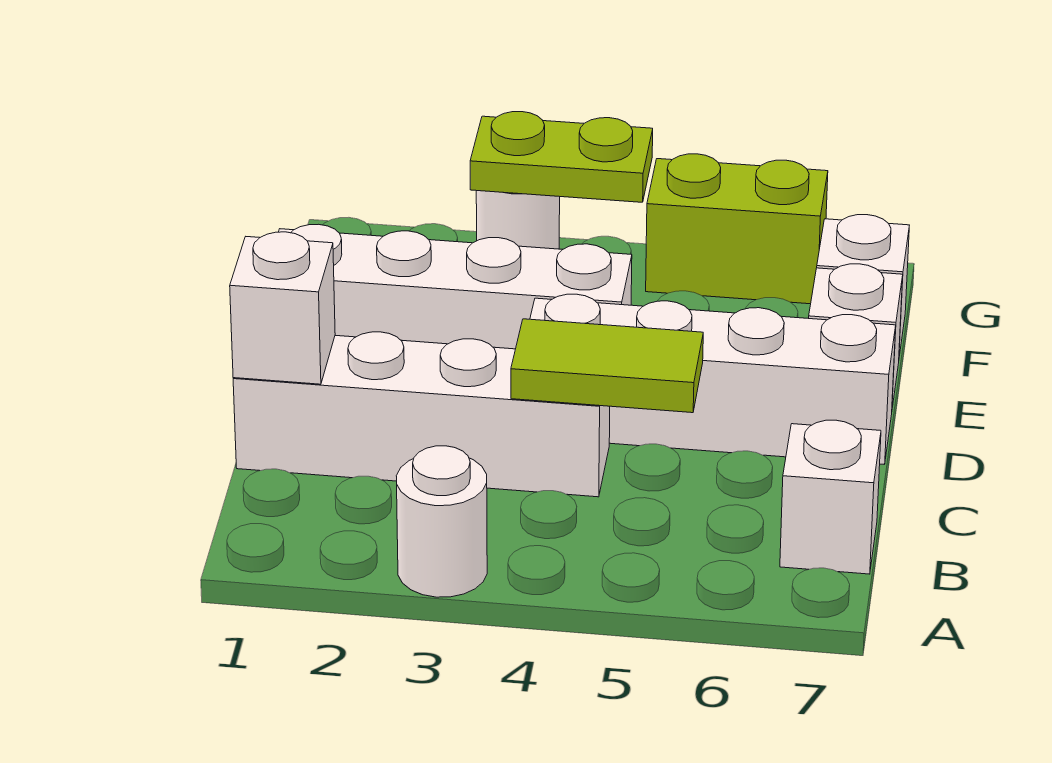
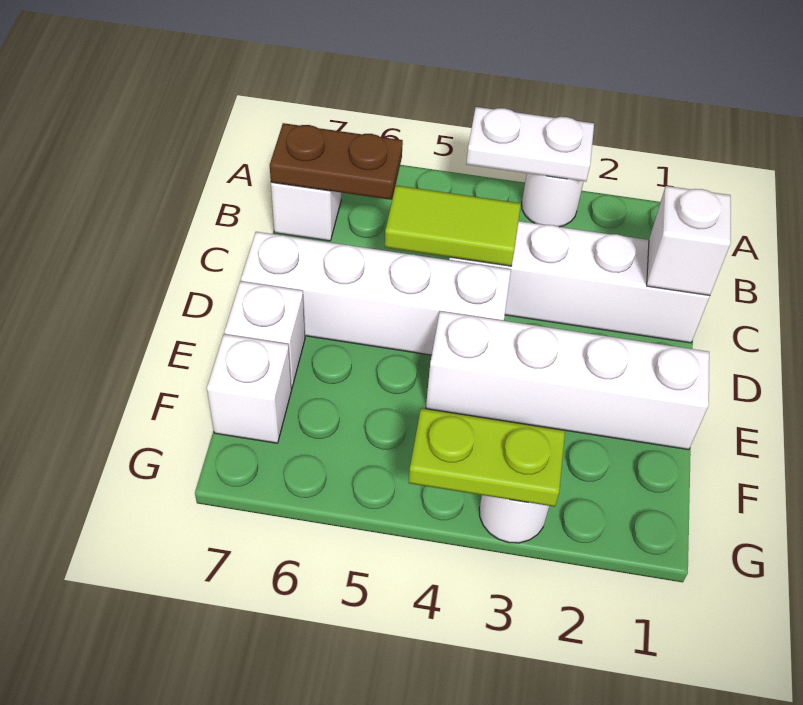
none -> white plate A3:A4 level 2
none -> brown plate B6:B7 level 2
lime brick G5:G6 level 1 -> none

